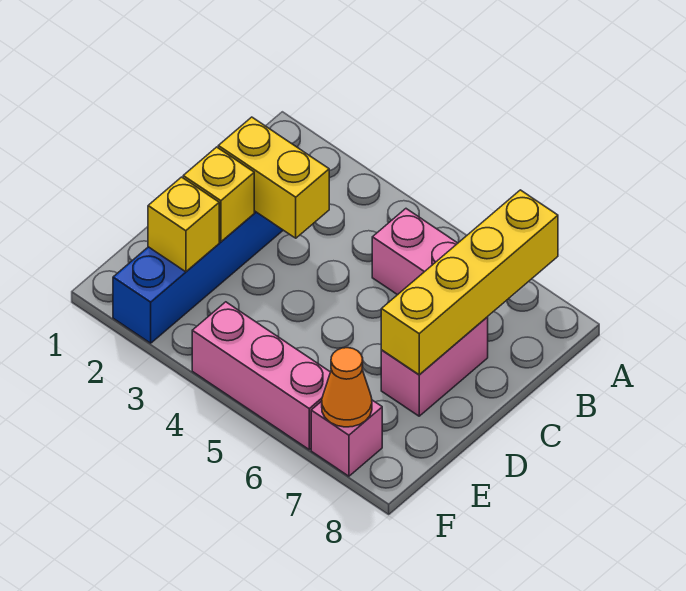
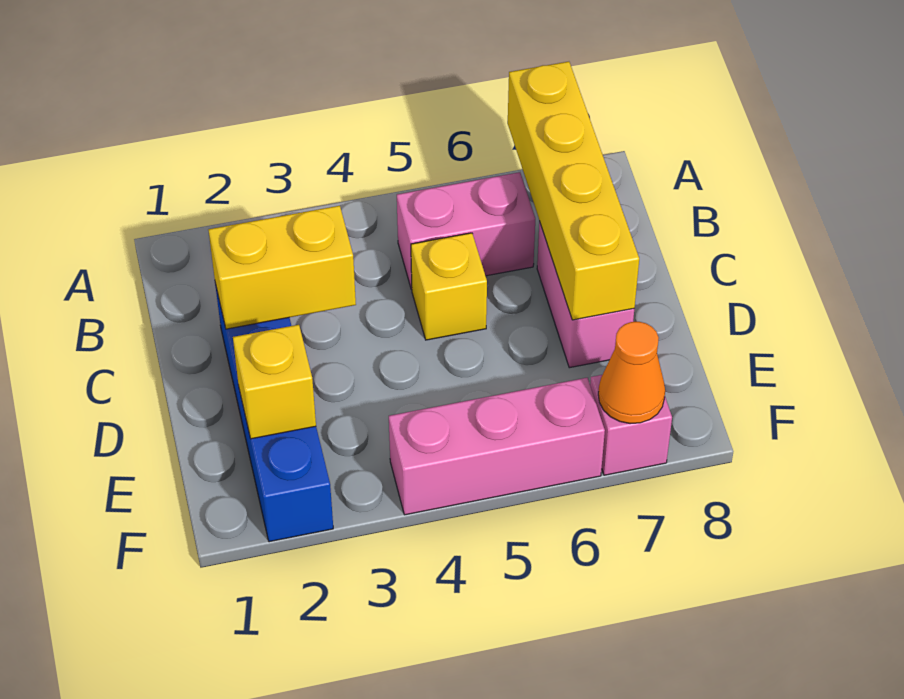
yellow brick D2 level 2 -> yellow brick C5 level 1

